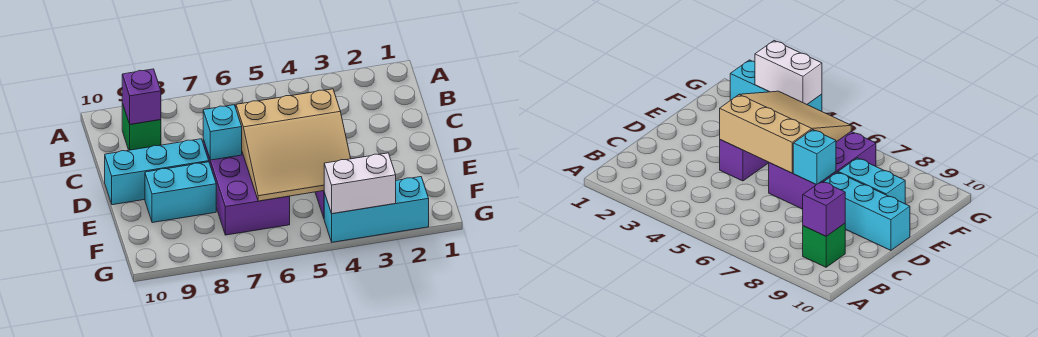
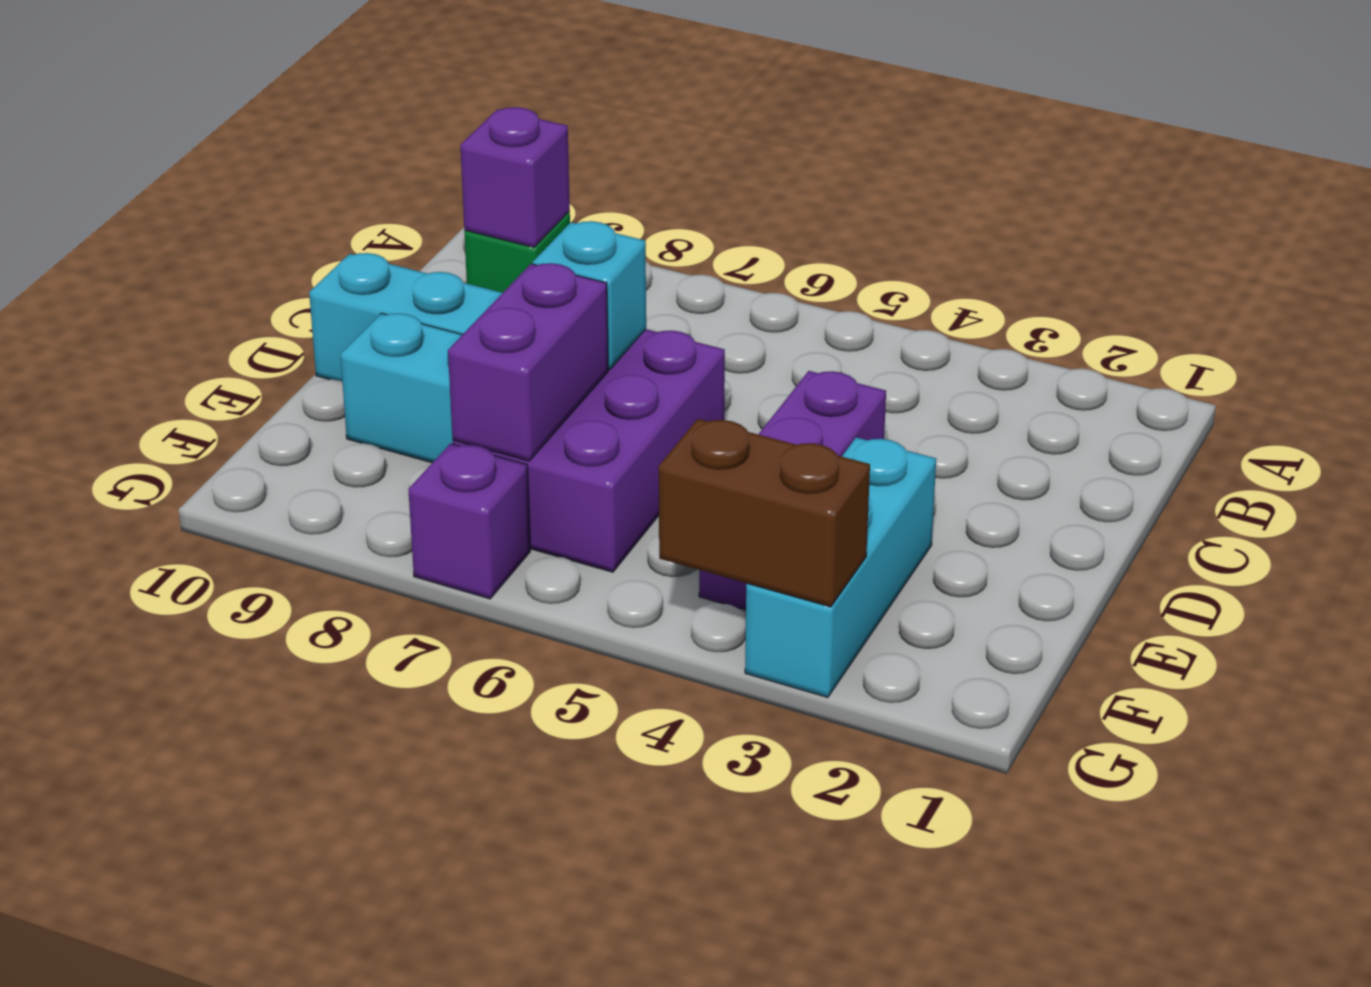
tan slope D4:F6 level 2 top D -> none
none -> purple brick E7:F7 level 2
cyan brick G2:G4 level 1 -> cyan brick E3:G3 level 1
white brick G3:G4 level 2 -> brown brick G3:G4 level 2
none -> purple brick G7 level 1

